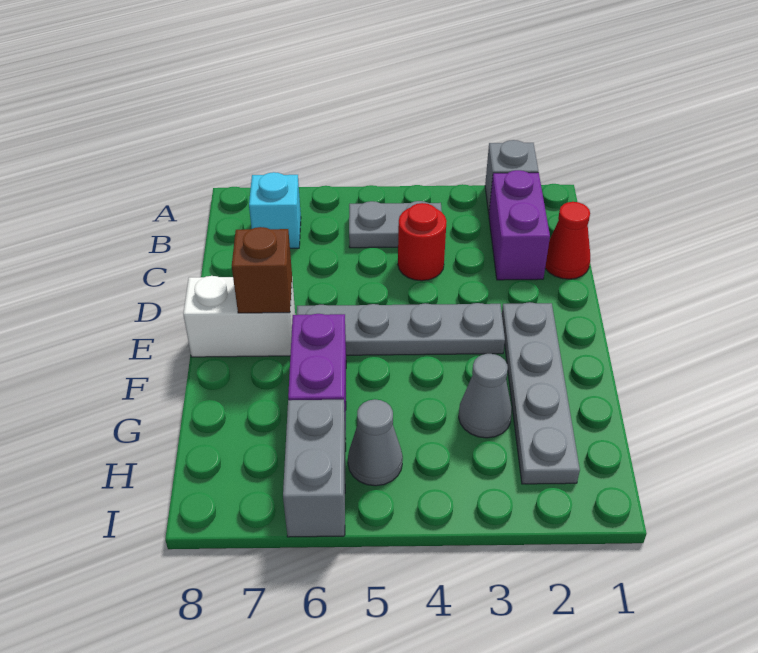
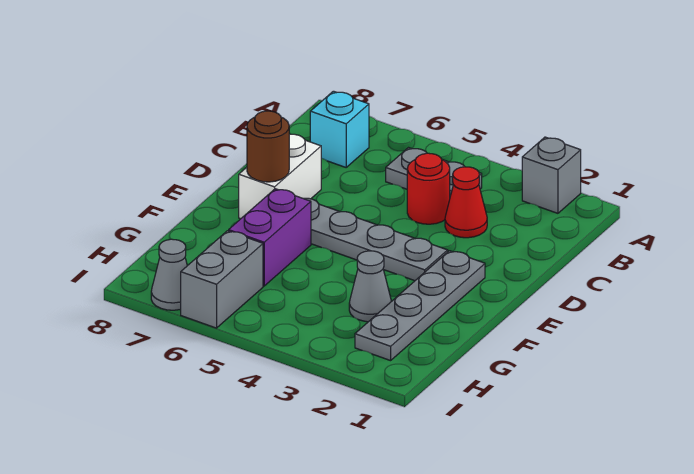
purple brick B2:C2 level 1 -> none
red cone C1 level 1 -> red cone C3 level 1
white brick E7:E8 level 1 -> white brick D7:E7 level 1
brown brick E7 level 2 -> brown round brick E7 level 2
grey cone H5 level 1 -> grey cone I7 level 1

